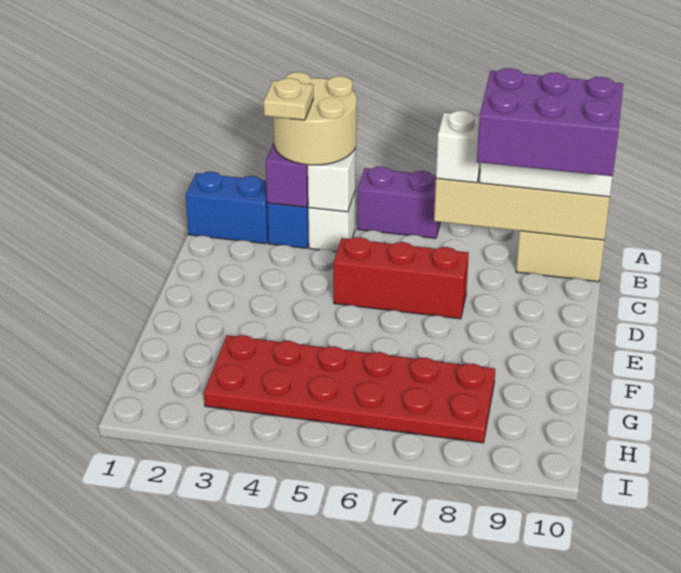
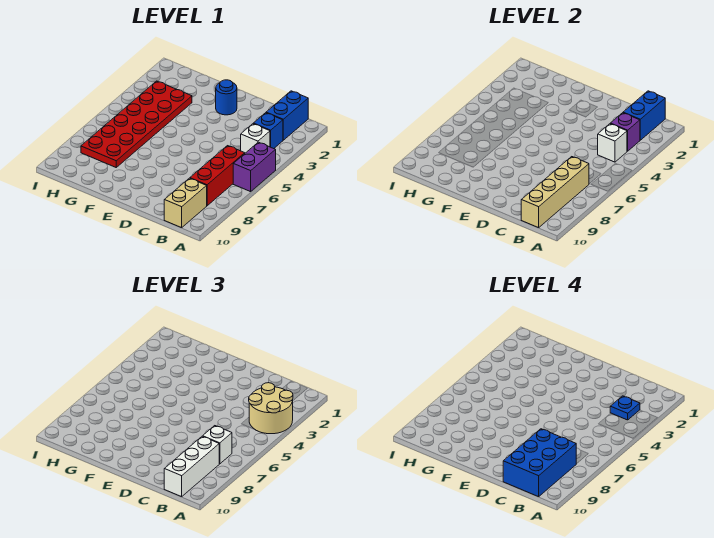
none -> blue brick B1:B2 level 2
tan plate B3 level 4 -> blue plate B3 level 4
purple brick B8:C10 level 4 -> blue brick B8:C10 level 4
red brick D5:D7 level 1 -> red brick B6:B8 level 1
none -> blue round brick E2 level 1

